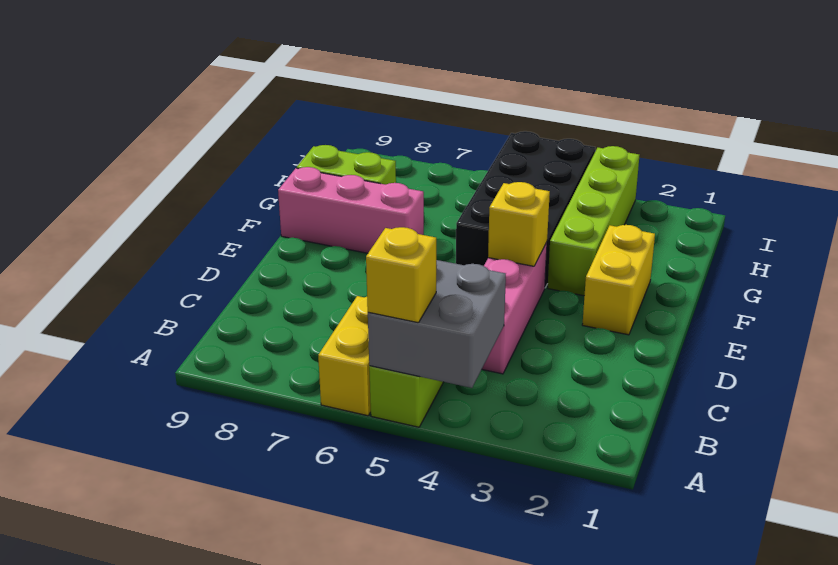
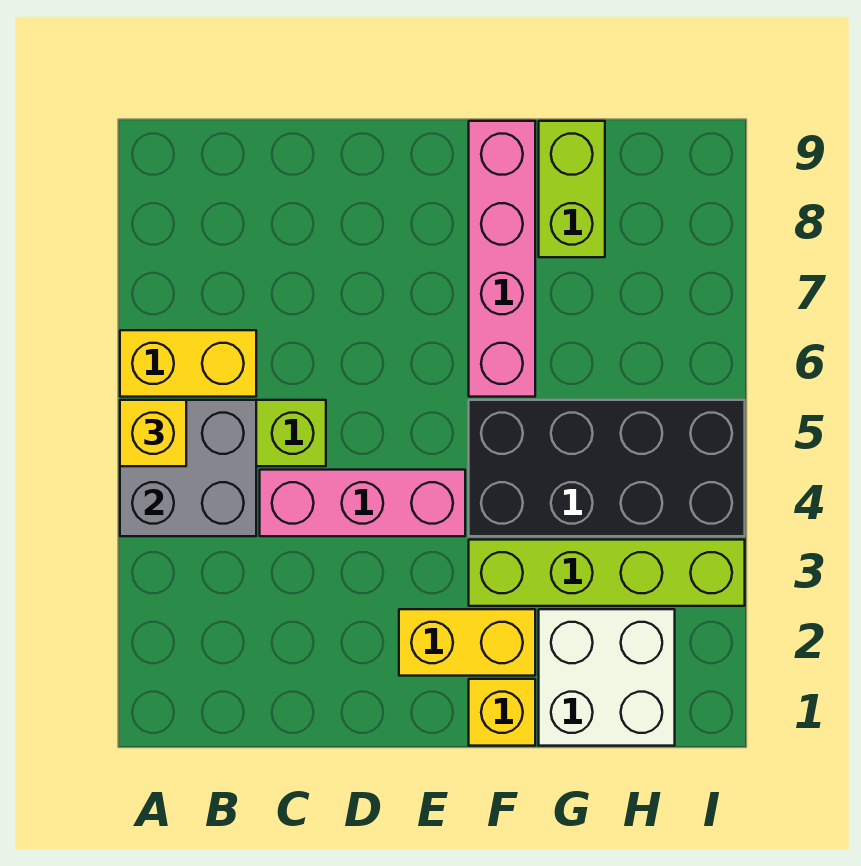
yellow brick E4 level 2 -> yellow brick F1 level 1
pink brick F7:F9 level 1 -> pink brick F6:F9 level 1
none -> white brick G1:H2 level 1

